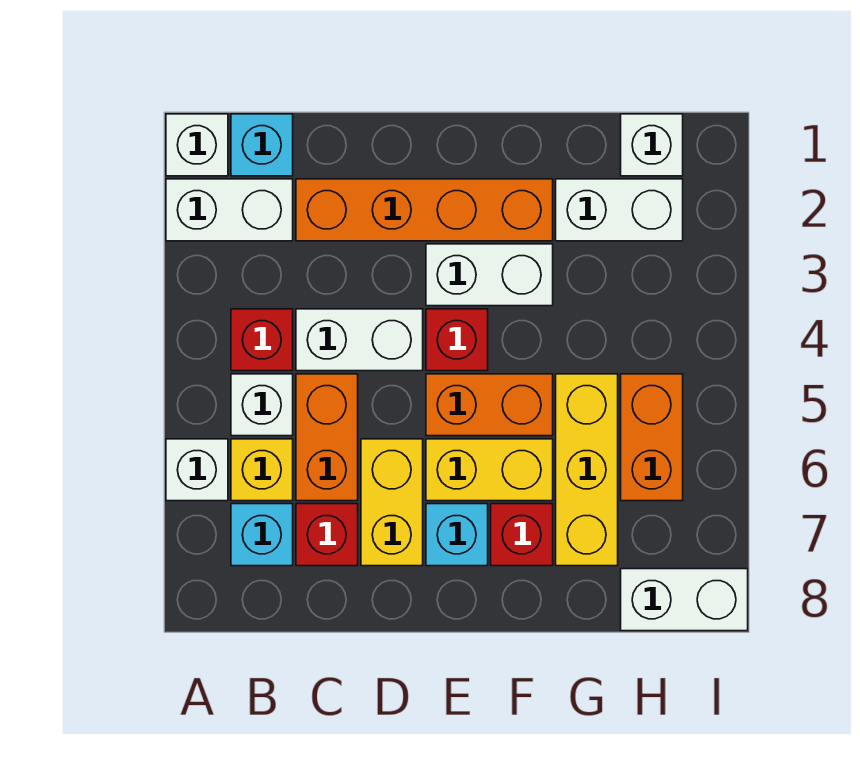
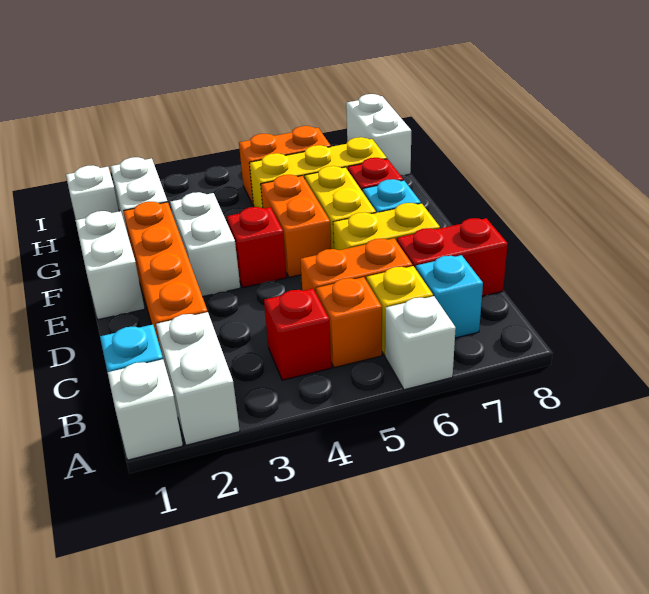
white brick B5 level 1 -> orange brick B5 level 1
white brick C4:D4 level 1 -> white brick E1:F1 level 1
red brick C7 level 1 -> red brick C7:C8 level 1

